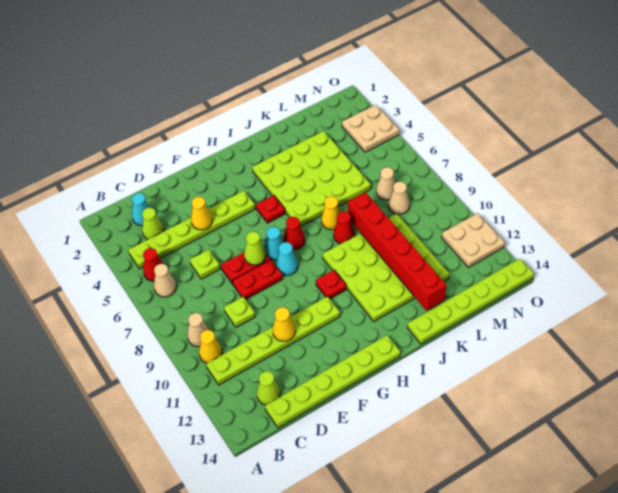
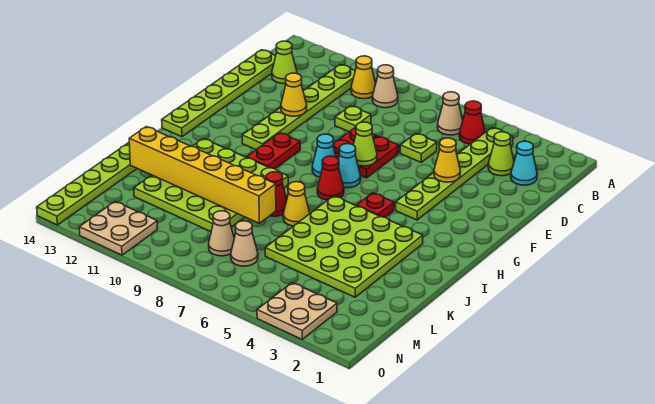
red plate H10 level 1 -> red plate G10:H10 level 1
red brick K8:K13 level 2 -> yellow brick K8:K13 level 2

